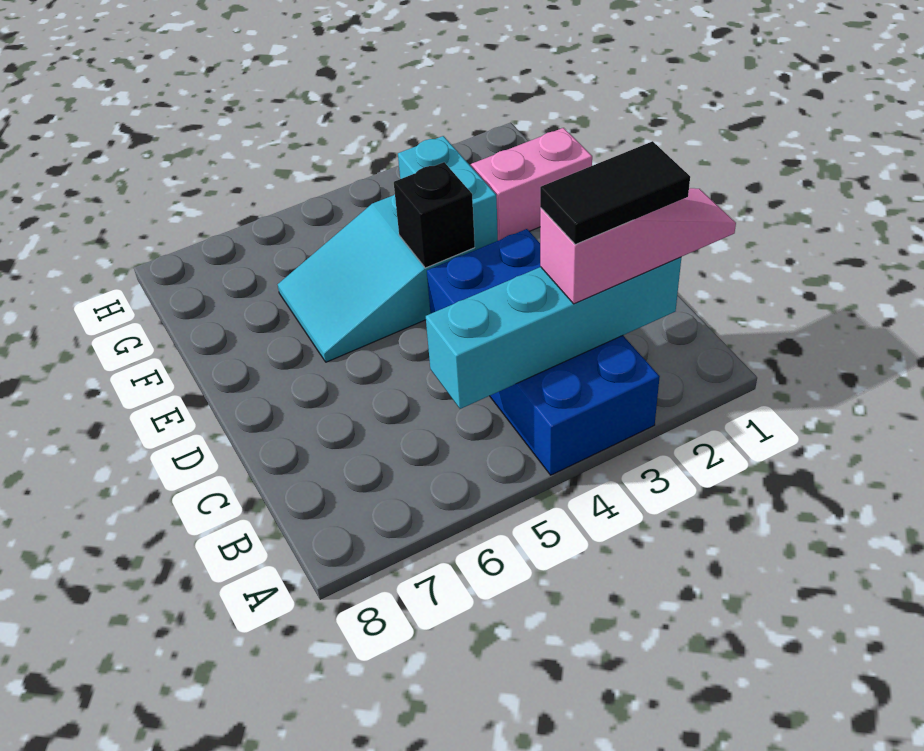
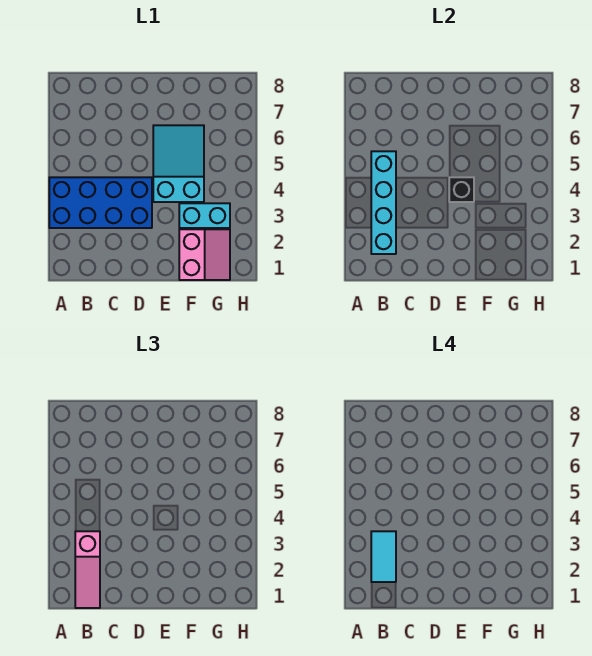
black tile B2:B3 level 4 -> cyan tile B2:B3 level 4

